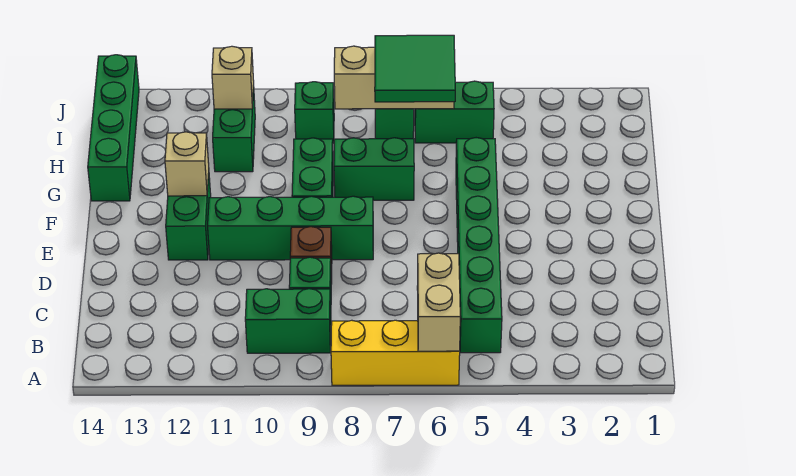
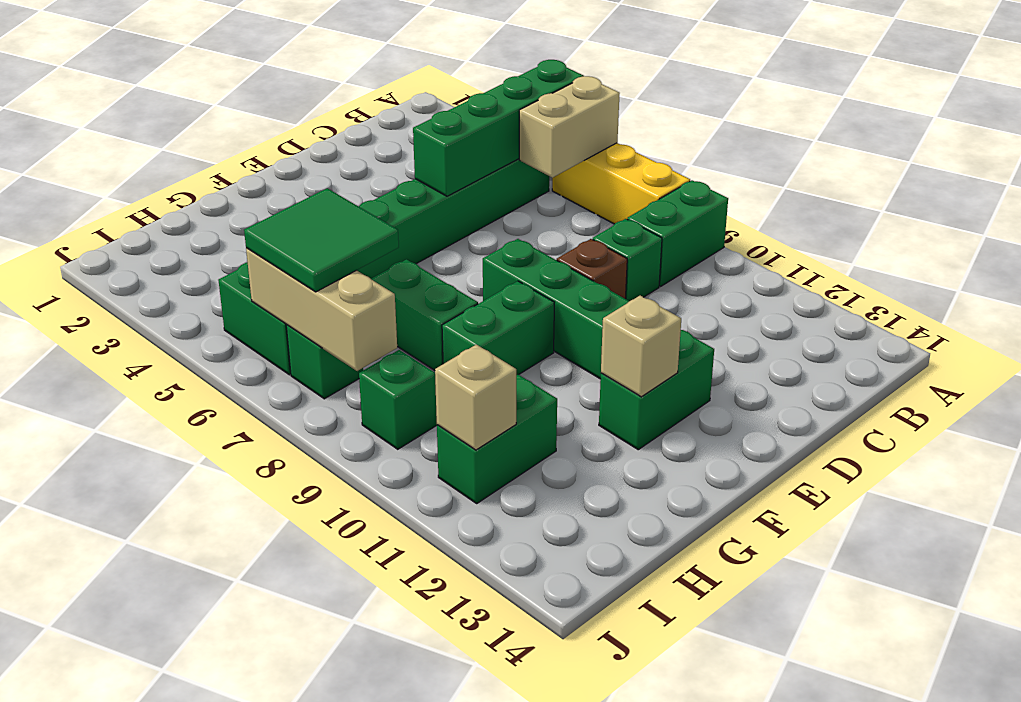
green brick B9:B10 level 1 -> green brick A9:B9 level 1
green brick G14:J14 level 1 -> green brick A5:D5 level 2

